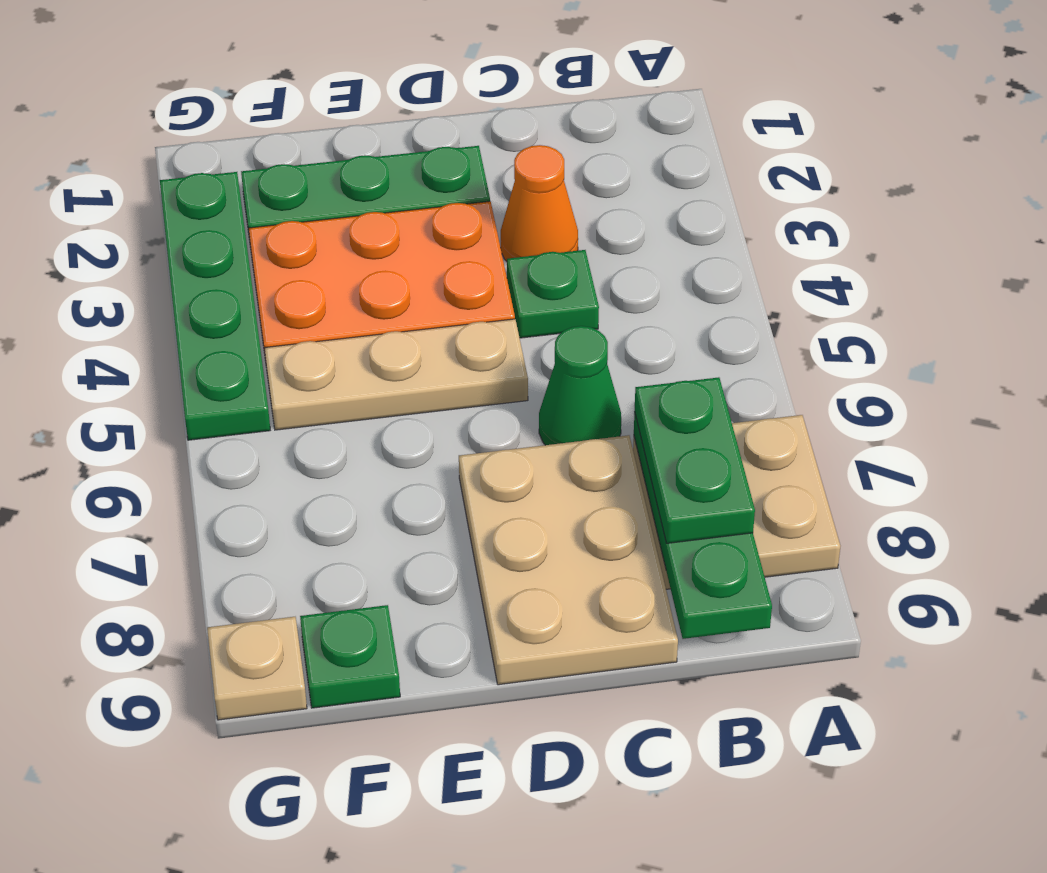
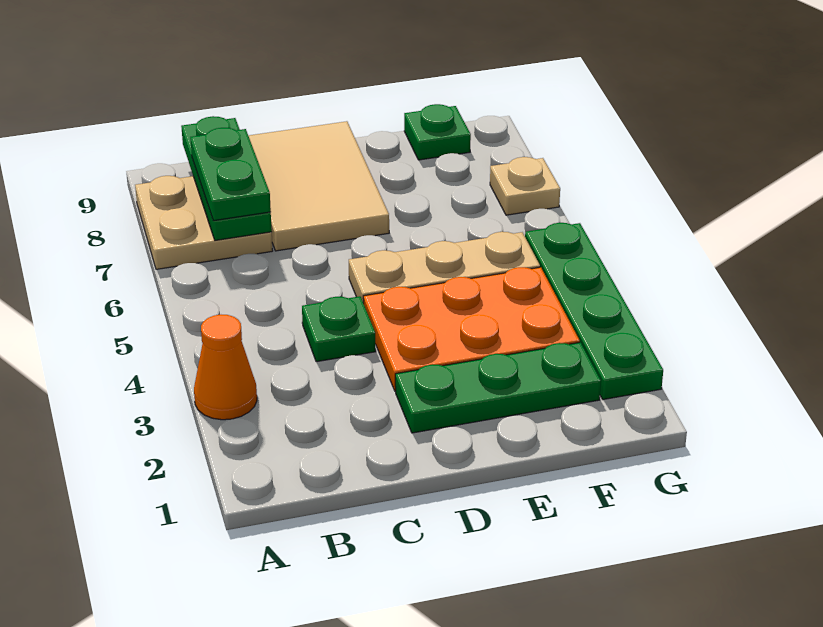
orange cone C3 level 1 -> orange cone A3 level 1
green cone C6 level 1 -> none
tan plate C7:D9 level 1 -> tan tile C7:D9 level 1
tan plate G9 level 1 -> tan plate G7 level 1

